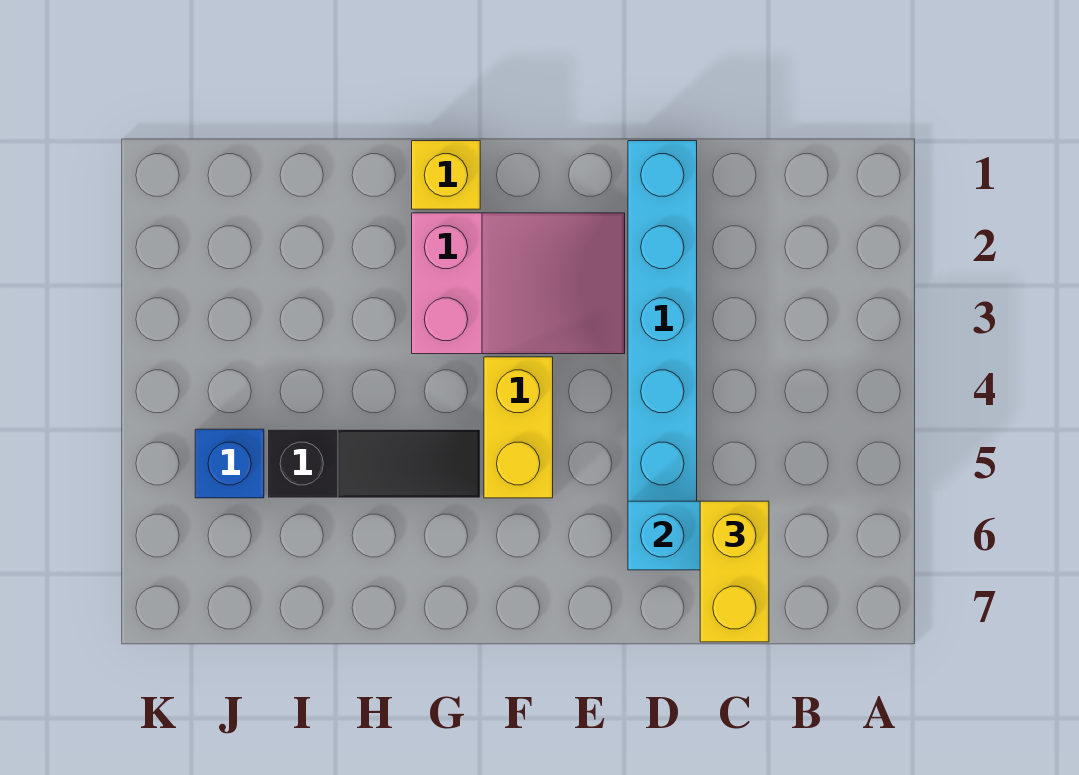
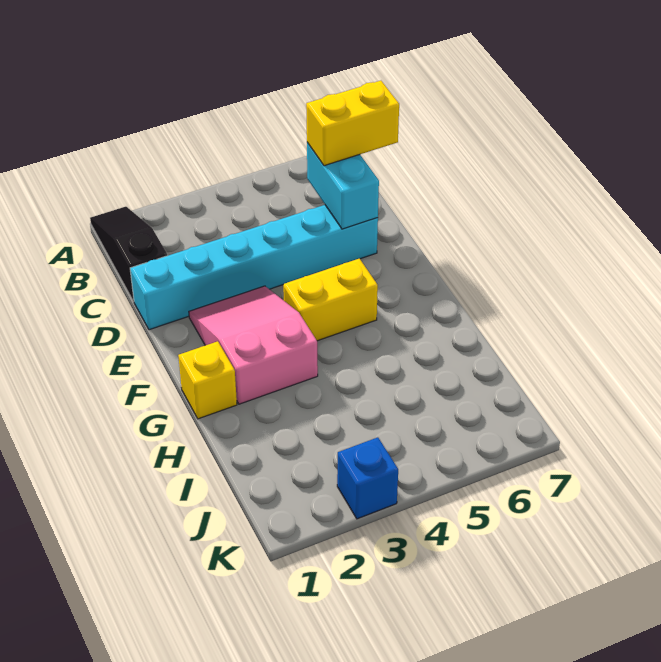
black slope G5:I5 level 1 top I -> black slope A1:C1 level 1 top C
blue brick J5 level 1 -> blue brick K3 level 1

